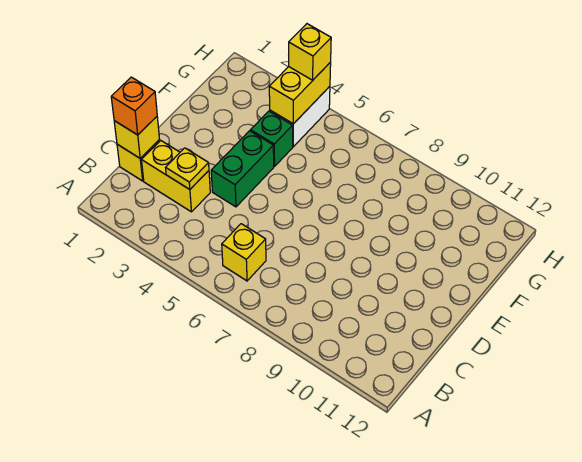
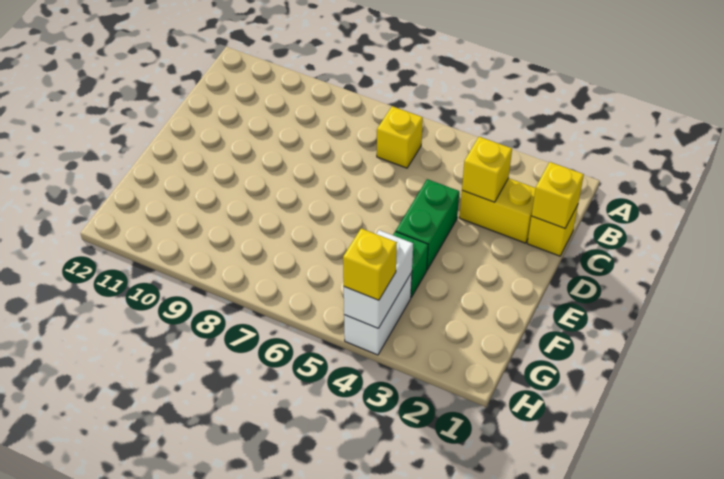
orange brick C1 level 3 -> none
yellow plate C3 level 2 -> yellow brick C3 level 2
yellow brick G4:H4 level 2 -> white brick G4:H4 level 2

